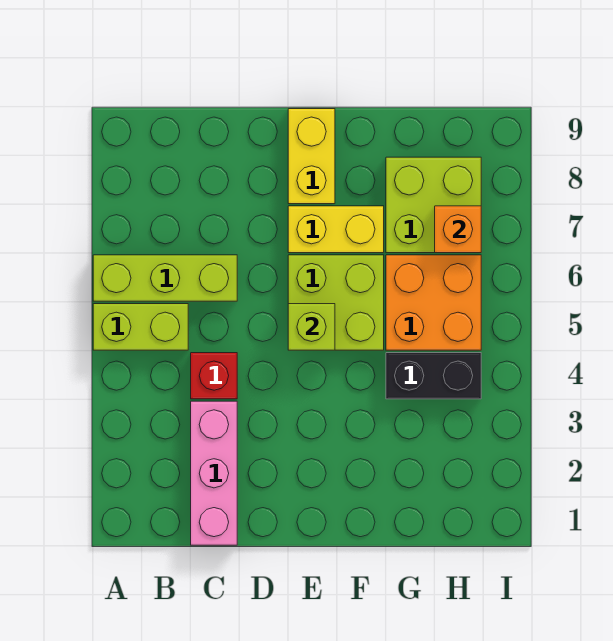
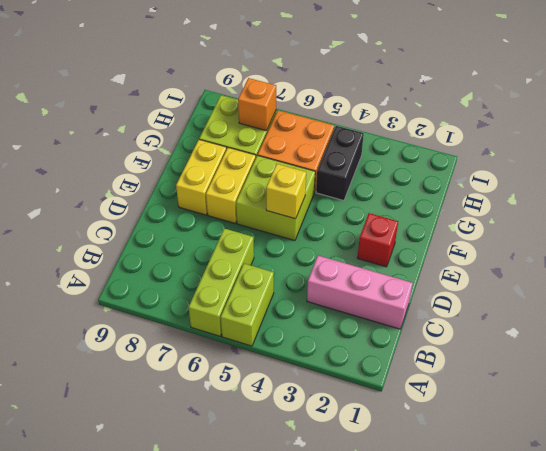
red brick C4 level 1 -> red brick E2 level 1
lime brick E5 level 2 -> yellow brick E5 level 2
yellow brick E8:E9 level 1 -> yellow brick E8:F8 level 1

